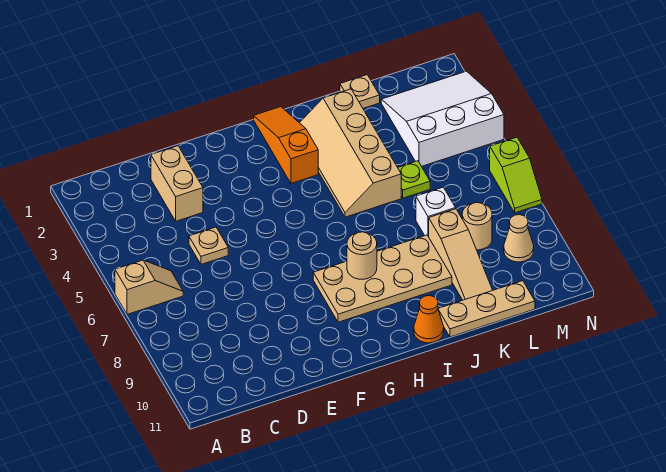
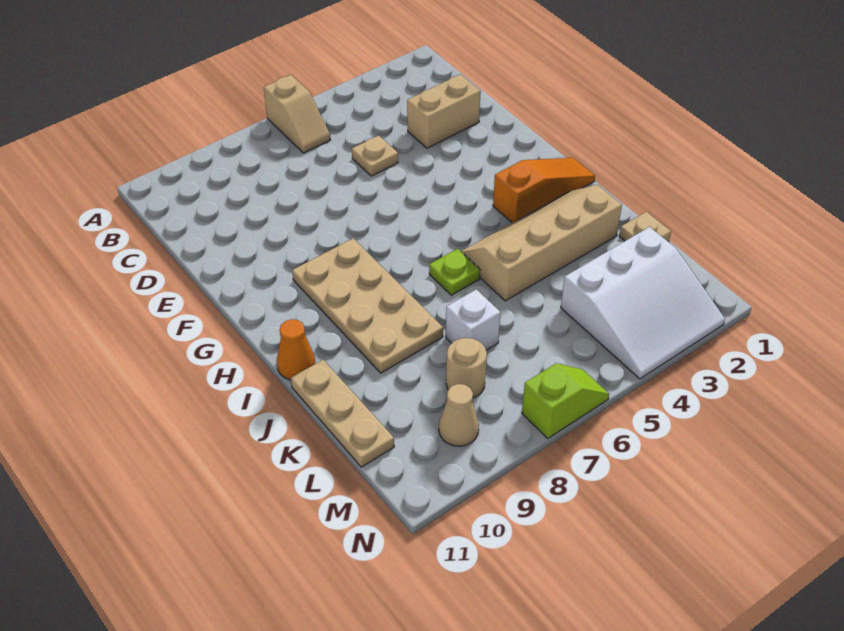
tan round brick H8 level 2 -> none
lime plate K5 level 1 -> lime plate I6 level 1
tan slope K8:K10 level 1 top 8 -> none
white slope L2:N4 level 1 top 4 -> white slope L2:N4 level 1 top L
lime slope N6:N7 level 1 top 6 -> lime slope N6:N7 level 1 top 7

